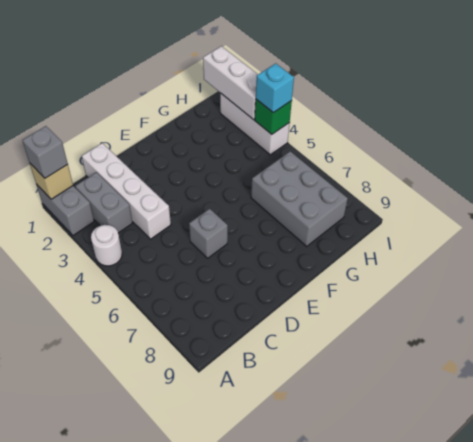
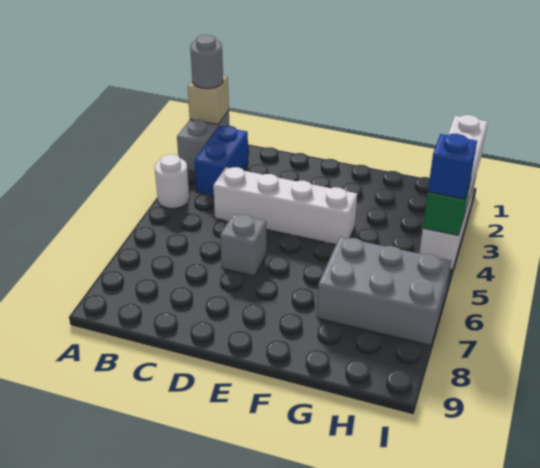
grey brick A1 level 3 -> grey round brick A1 level 3
grey brick B2:B3 level 1 -> blue brick B2:B3 level 1
white brick C1:C4 level 1 -> white brick C4:F4 level 1
grey brick G6:H8 level 1 -> grey brick G6:I7 level 1
cyan brick I4 level 3 -> blue brick I4 level 3

